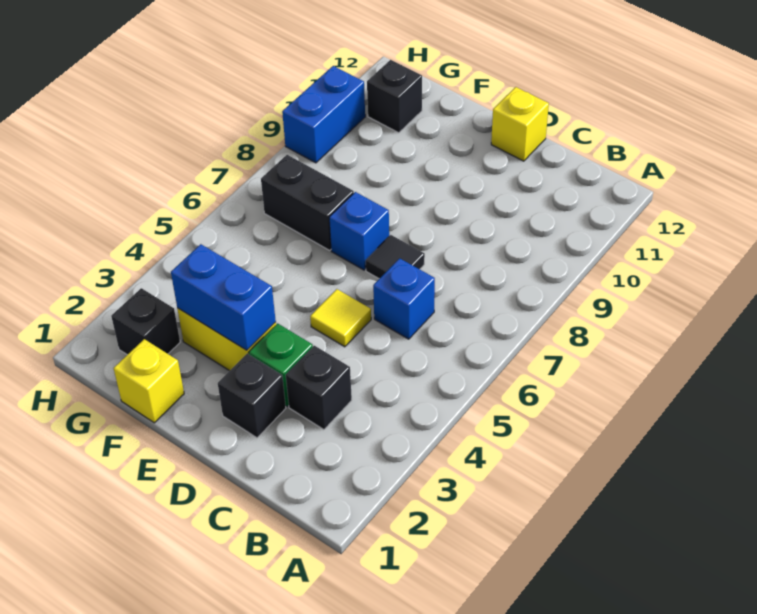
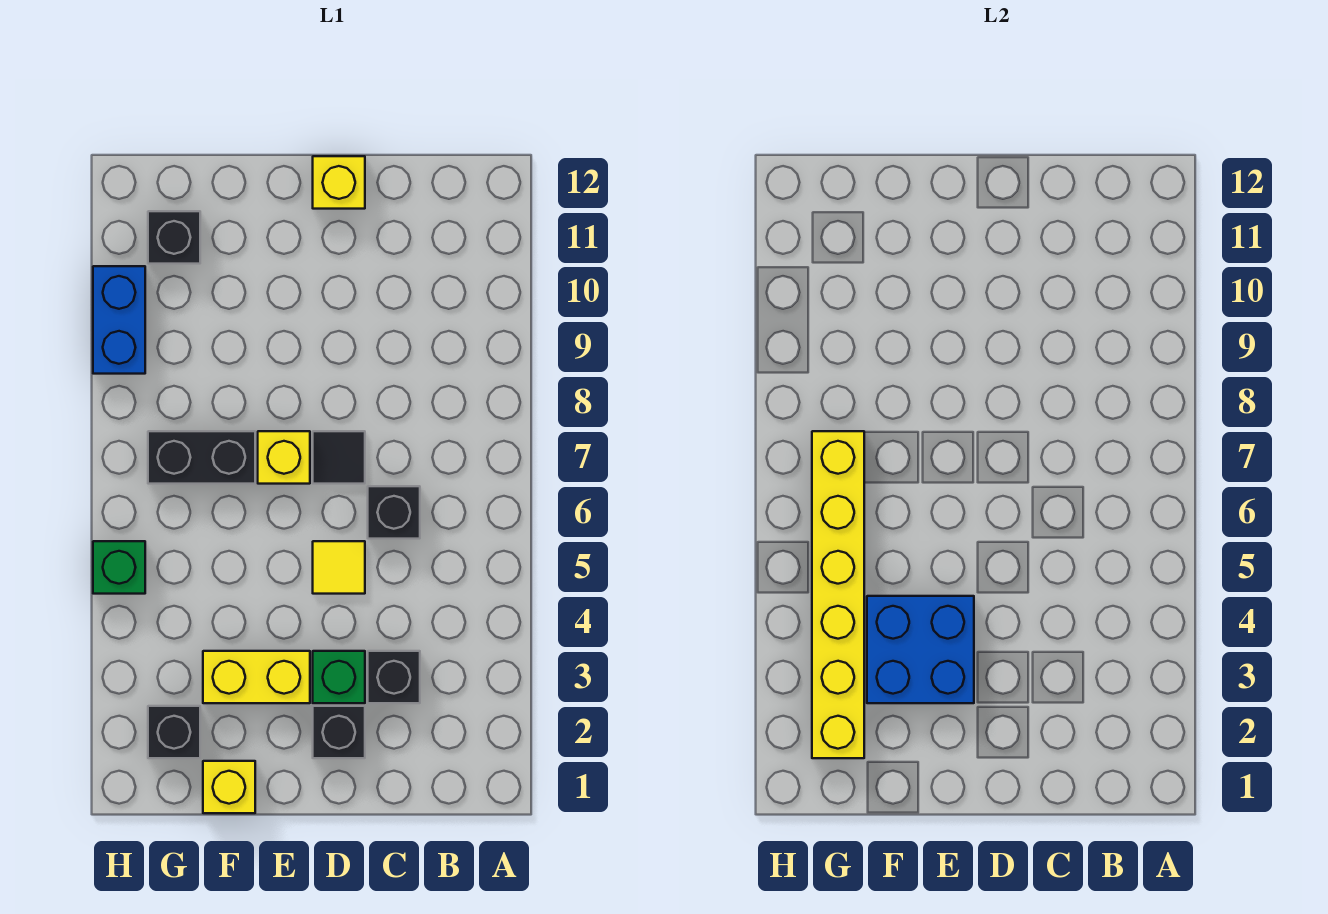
blue brick C6 level 1 -> black brick C6 level 1
blue brick E3:F3 level 2 -> blue brick E3:F4 level 2
blue brick E7 level 1 -> yellow brick E7 level 1
none -> yellow brick G2:G7 level 2
none -> green brick H5 level 1

